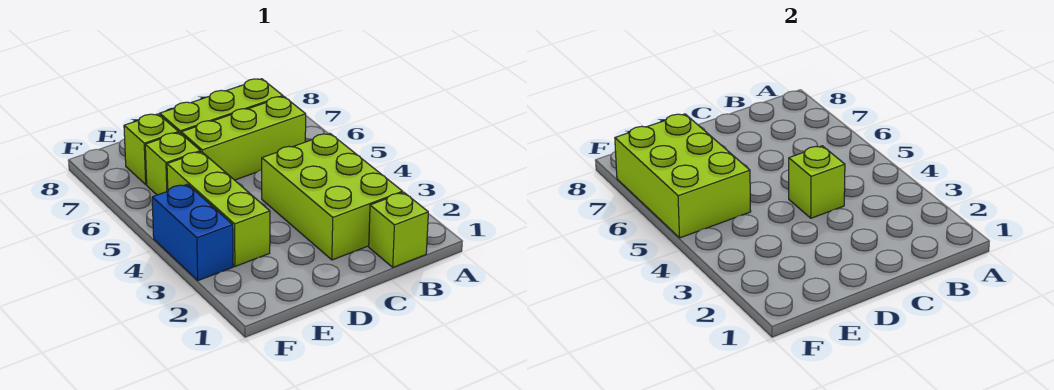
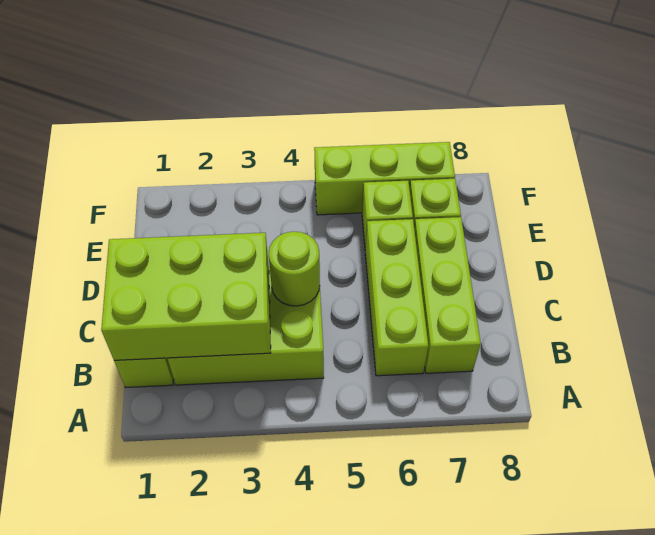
lime brick C4 level 2 -> lime round brick C4 level 2
lime brick E3:E5 level 1 -> lime brick F5:F7 level 1
lime brick E5:F7 level 2 -> lime brick B1:C3 level 2
blue brick F3:F4 level 1 -> none

